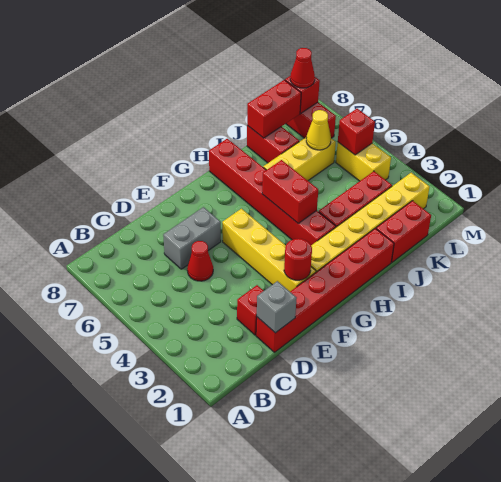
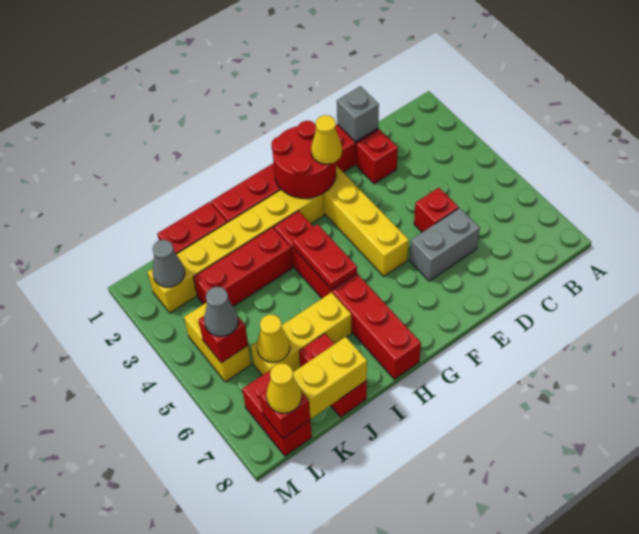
red cone D5 level 1 -> red brick D5 level 1
red round brick F2 level 2 -> red round brick F1:G2 level 2
none -> yellow cone F2 level 3
red brick H4:H5 level 2 -> red plate H4:H5 level 2
red brick J8:K8 level 2 -> yellow brick J8:K8 level 2
none -> grey cone L2 level 2
none -> grey cone L5 level 3
red cone L8 level 3 -> yellow cone L8 level 3

